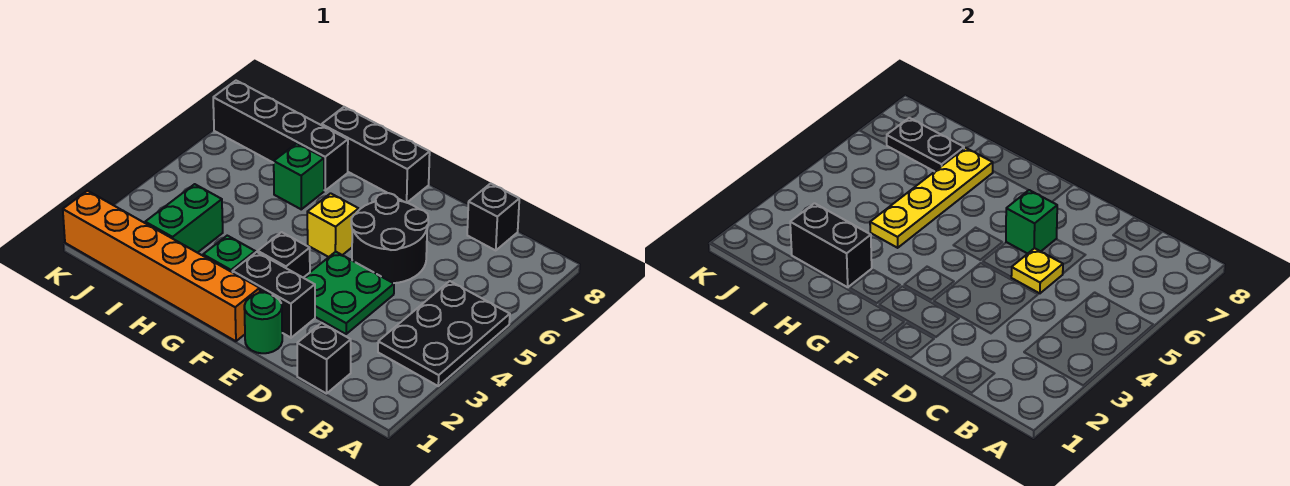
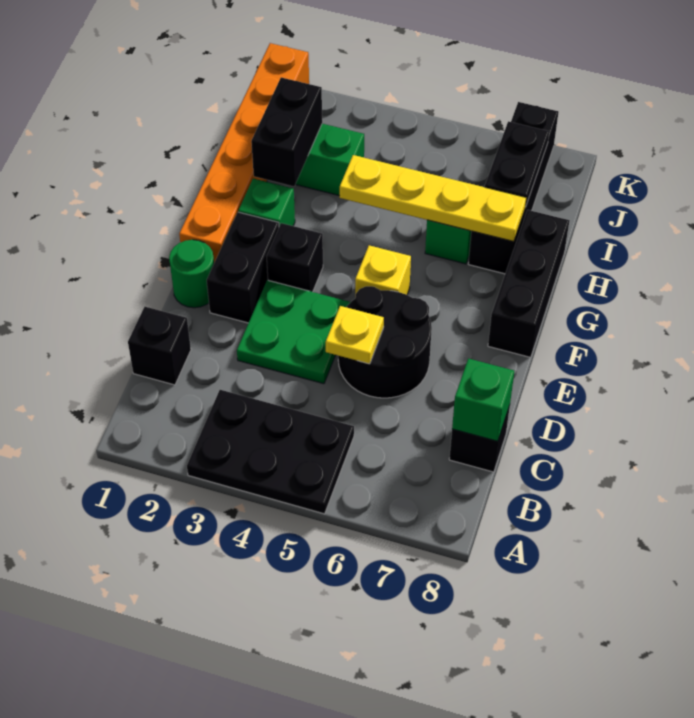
green brick E6 level 2 -> green brick C8 level 2

